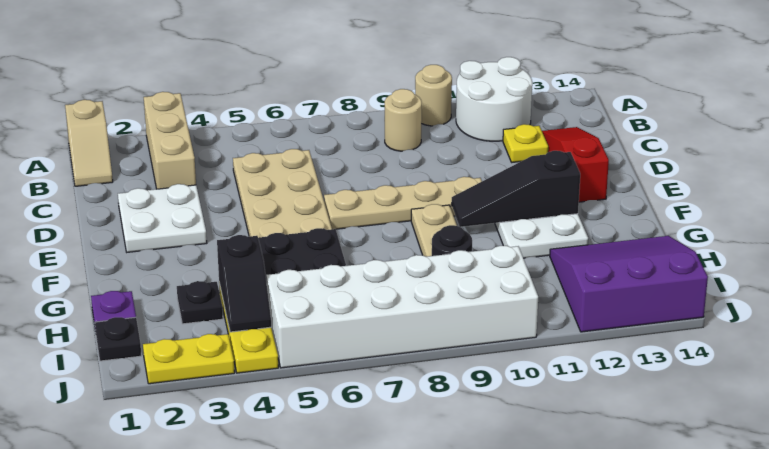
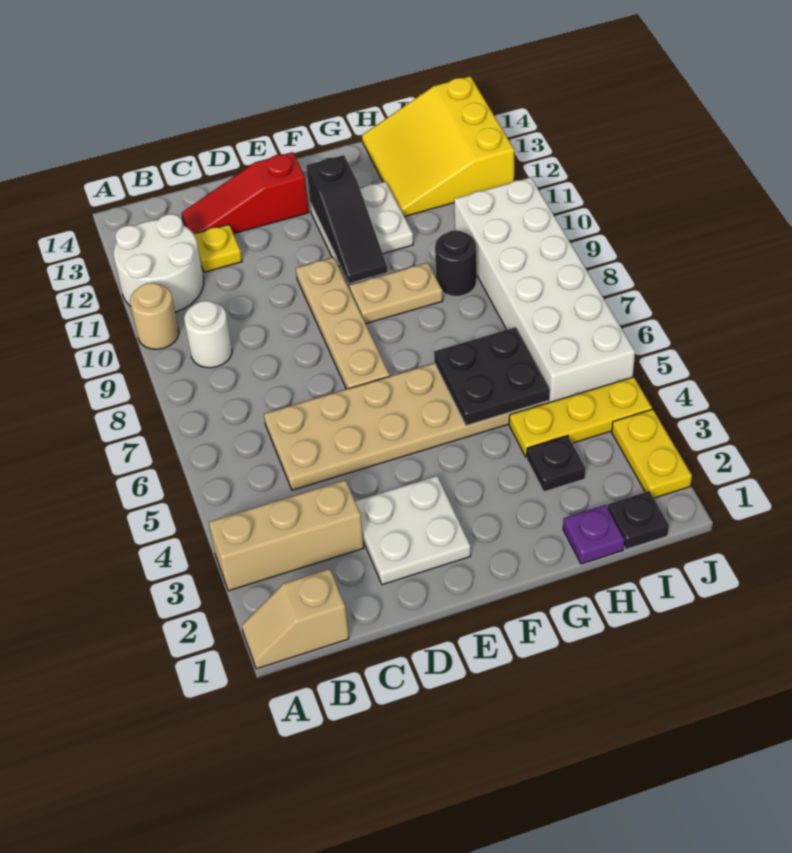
tan slope A1:B1 level 1 top A -> tan slope A1:B1 level 1 top B
tan round brick B9 level 1 -> white round brick B9 level 1
black slope H4:I4 level 2 top H -> none
purple slope H12:J14 level 1 top J -> yellow slope H12:J14 level 1 top J

